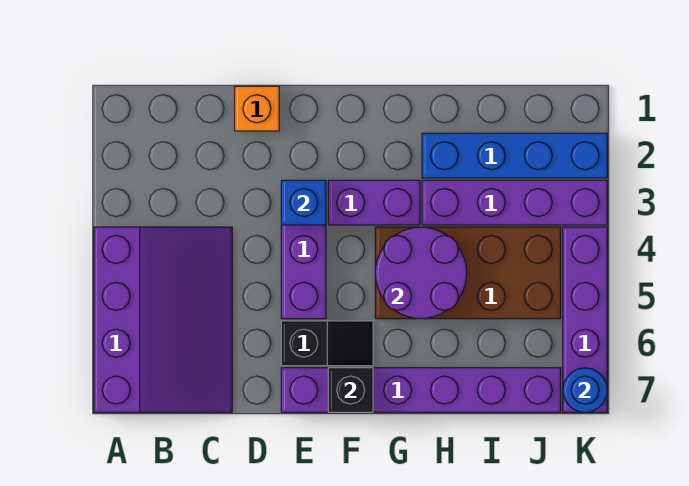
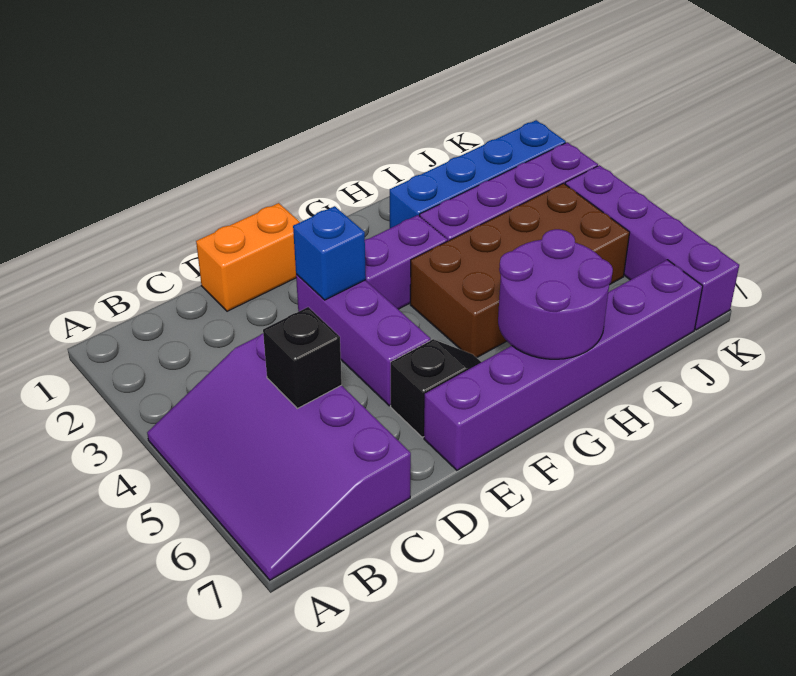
purple slope A4:C7 level 1 top A -> purple slope A4:C7 level 1 top C
orange brick D1 level 1 -> orange brick D1:E1 level 1
black brick F7 level 2 -> black brick C5 level 2
purple round brick G4:H5 level 2 -> purple round brick G6:H7 level 2
blue round brick K7 level 2 -> none

